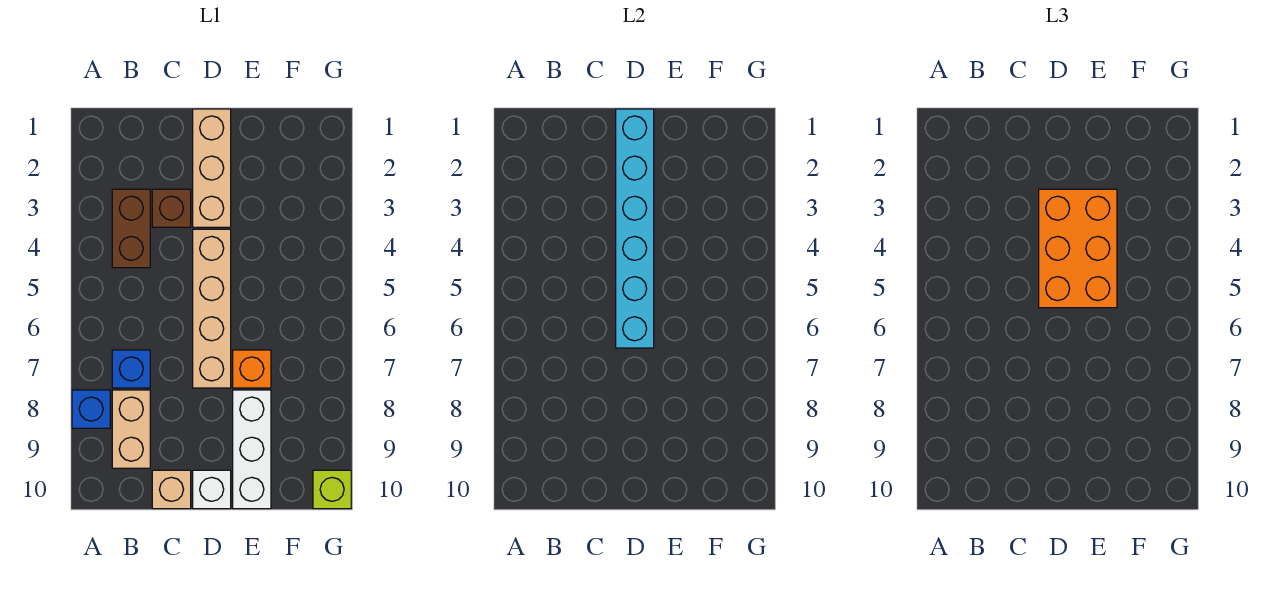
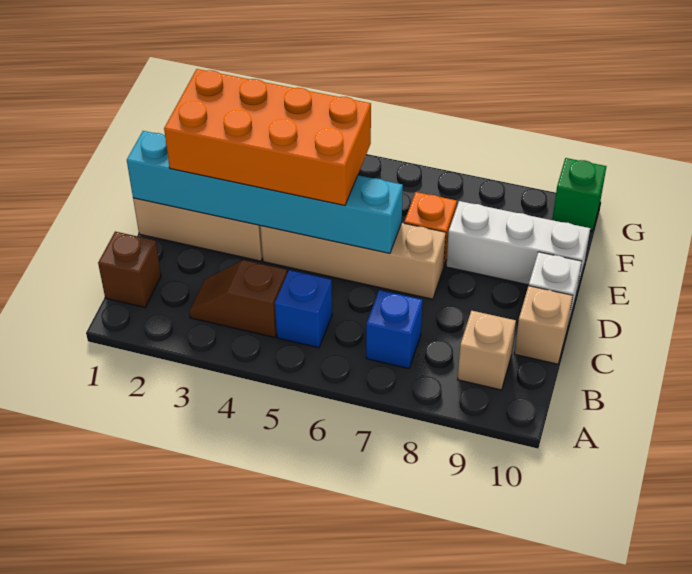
blue brick A8 level 1 -> blue brick B5 level 1
brown brick B3:B4 level 1 -> brown slope B3:B4 level 1 top 4
tan brick B8:B9 level 1 -> tan brick B9 level 1
brown brick C3 level 1 -> brown brick B1 level 1
orange brick D3:E5 level 3 -> orange brick D2:E5 level 3
lime brick G10 level 1 -> green brick G10 level 1

